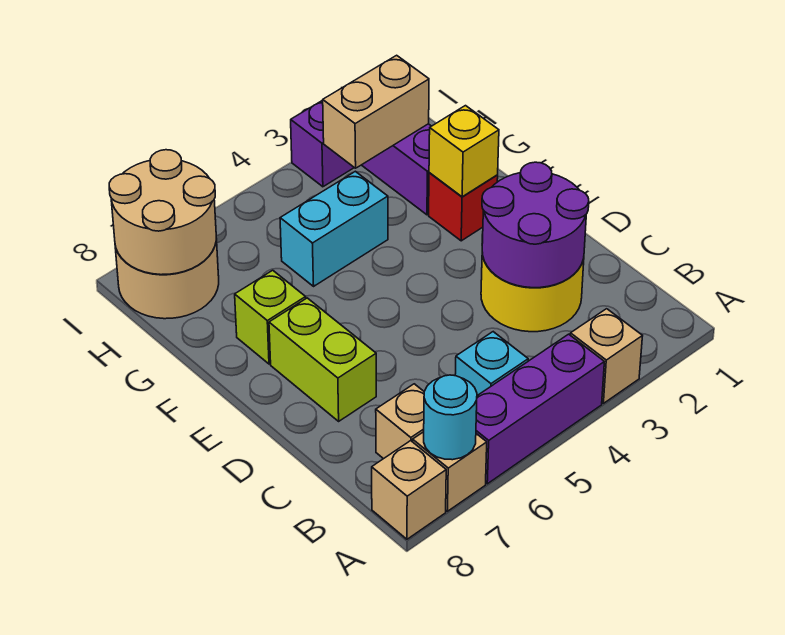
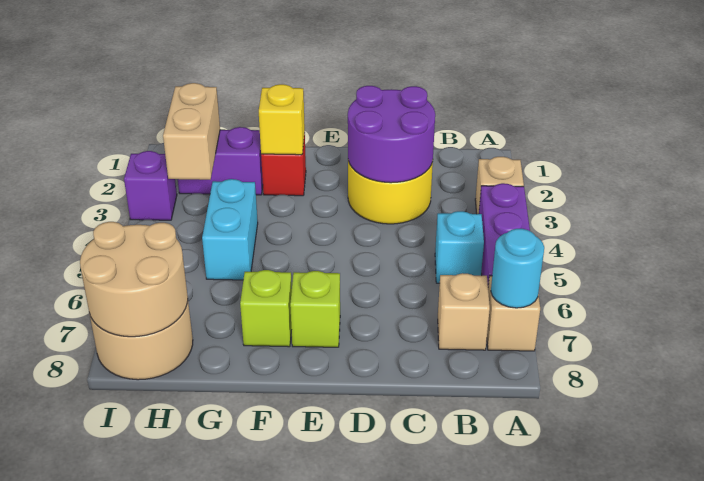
tan brick A8 level 1 -> none
lime brick D7:E7 level 1 -> lime brick E7 level 1

